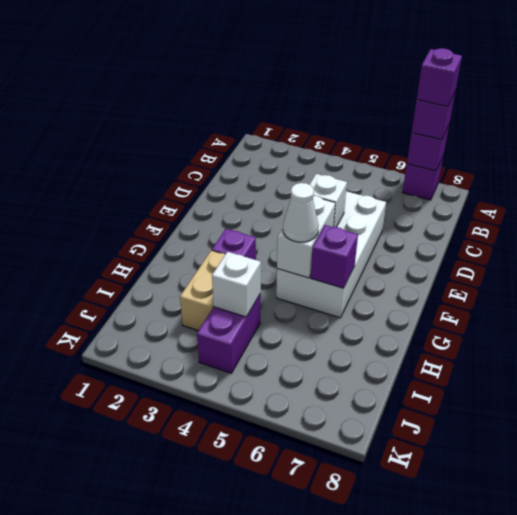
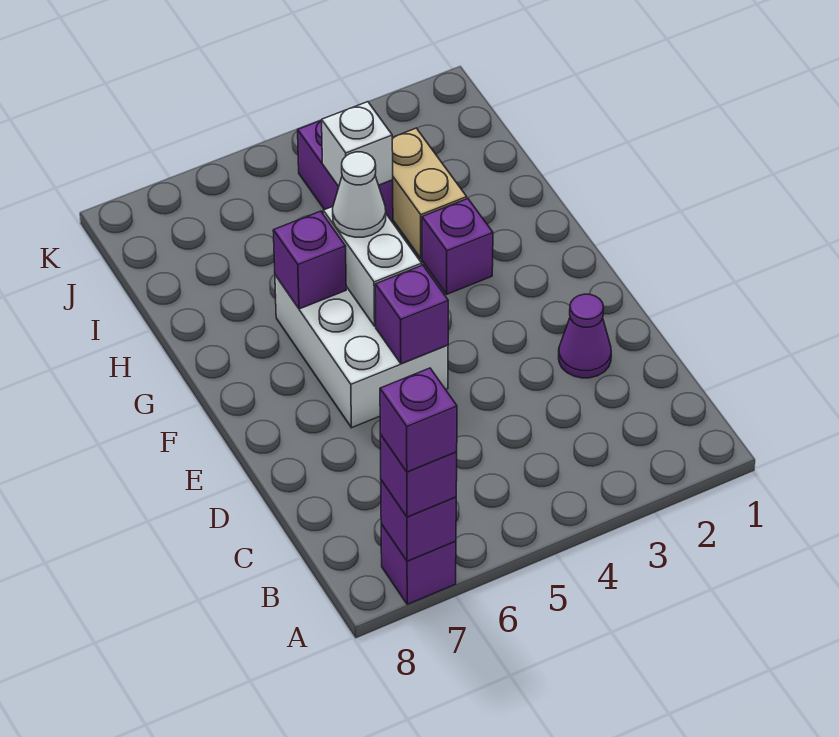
none -> purple cone D2 level 1
white brick D5:G6 level 1 -> white brick E5:G6 level 1
white brick E5 level 2 -> purple brick E5 level 2

